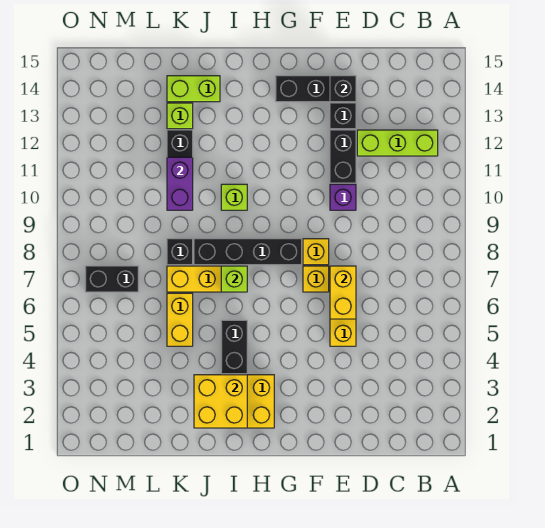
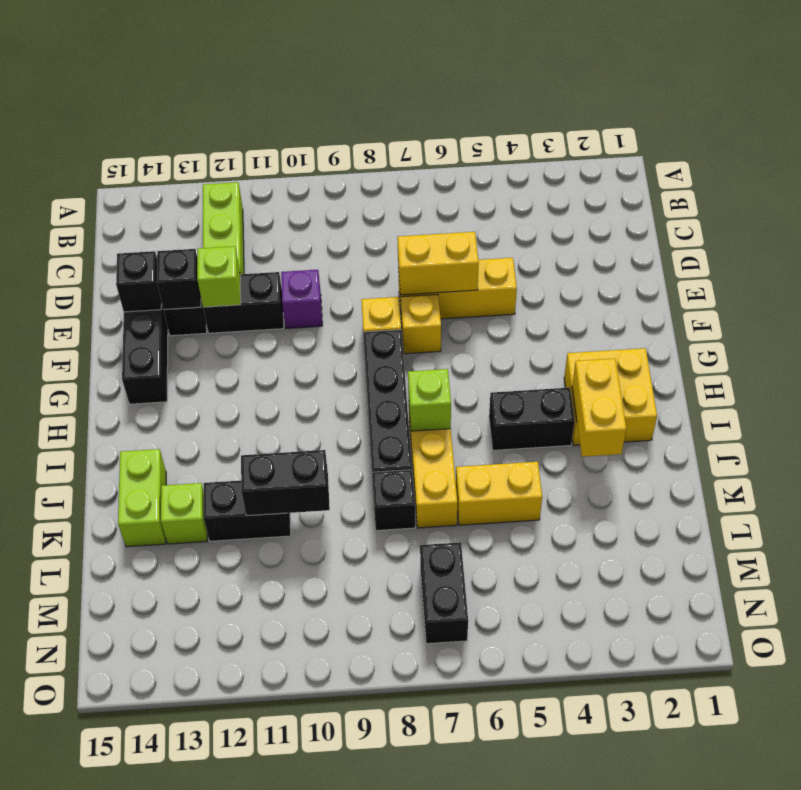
none -> black brick E13 level 2
yellow brick I2:J3 level 2 -> yellow brick I3:J3 level 2
lime brick I10 level 1 -> lime brick E12 level 2
purple brick K10:K11 level 2 -> black brick K10:K11 level 2

